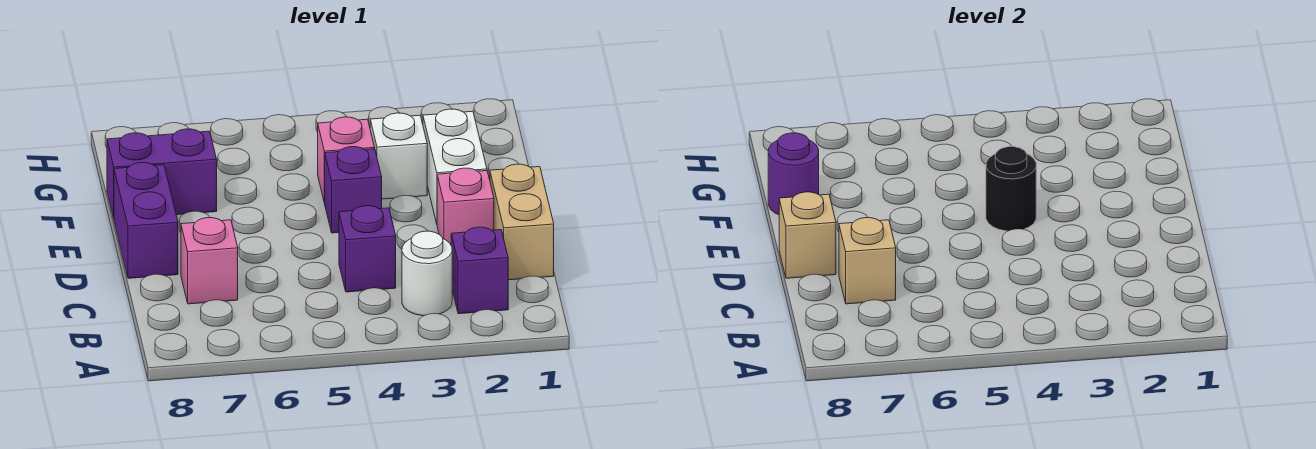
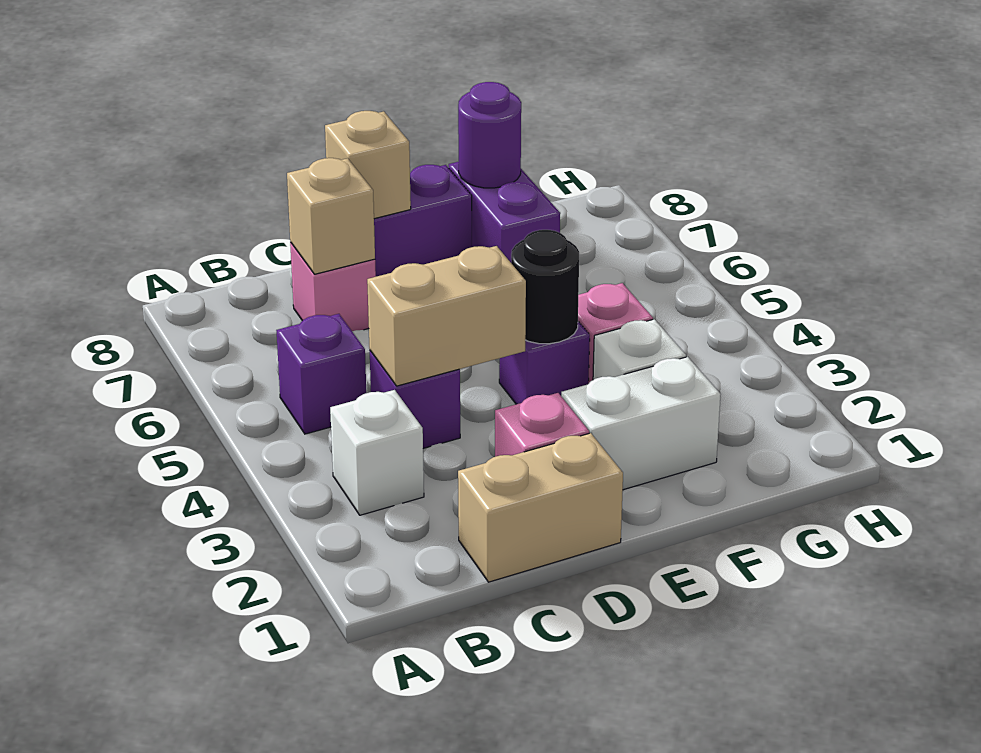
purple brick B2 level 1 -> purple brick B5 level 1
white round brick B3 level 1 -> white brick B3 level 1
none -> tan brick C4:D4 level 2

